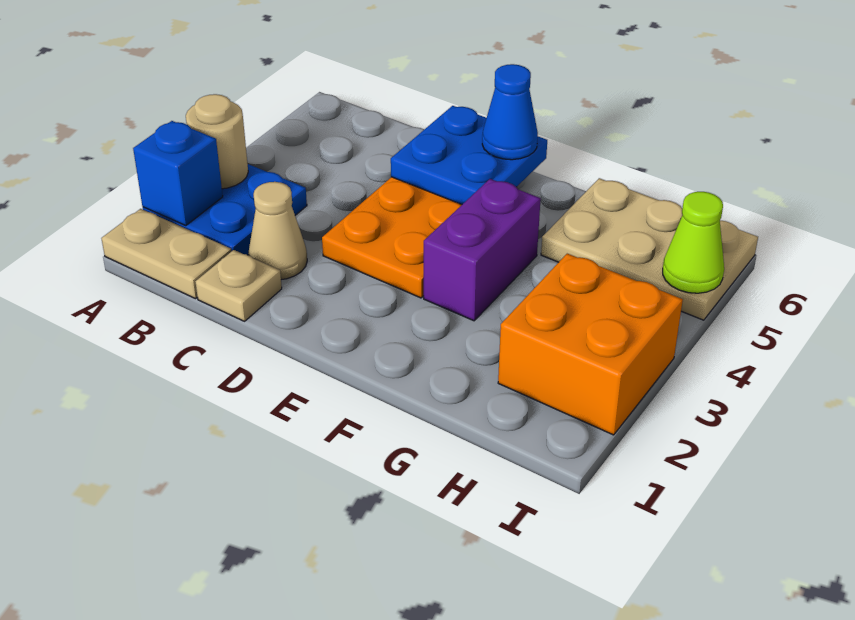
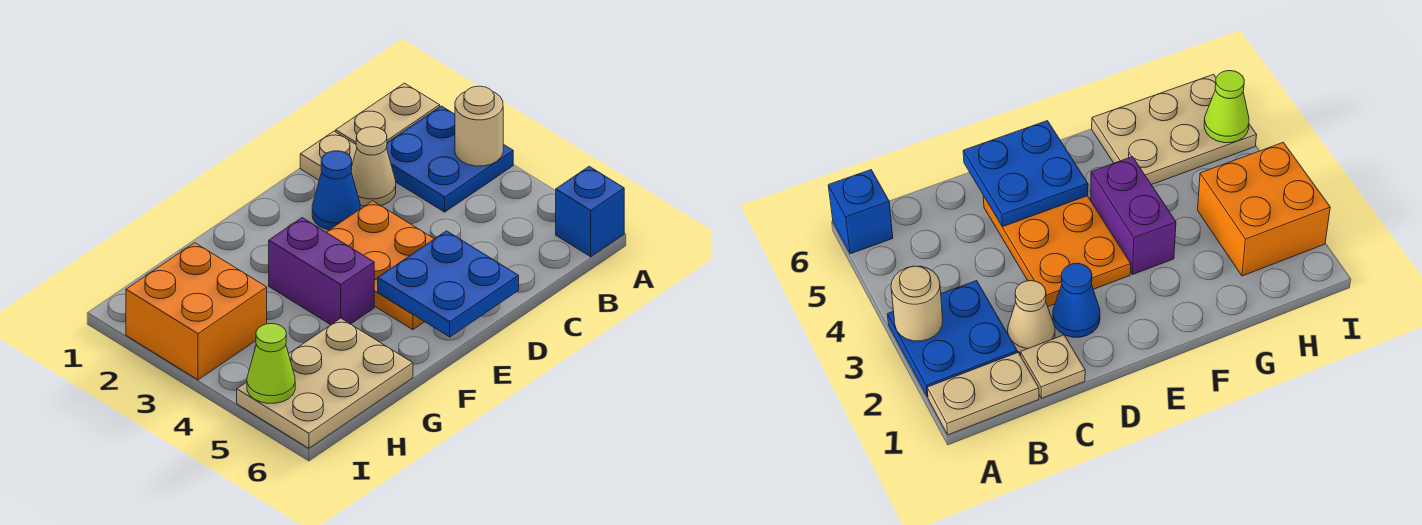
blue brick A2 level 2 -> blue brick A6 level 1
blue cone E6 level 3 -> blue cone D2 level 1

